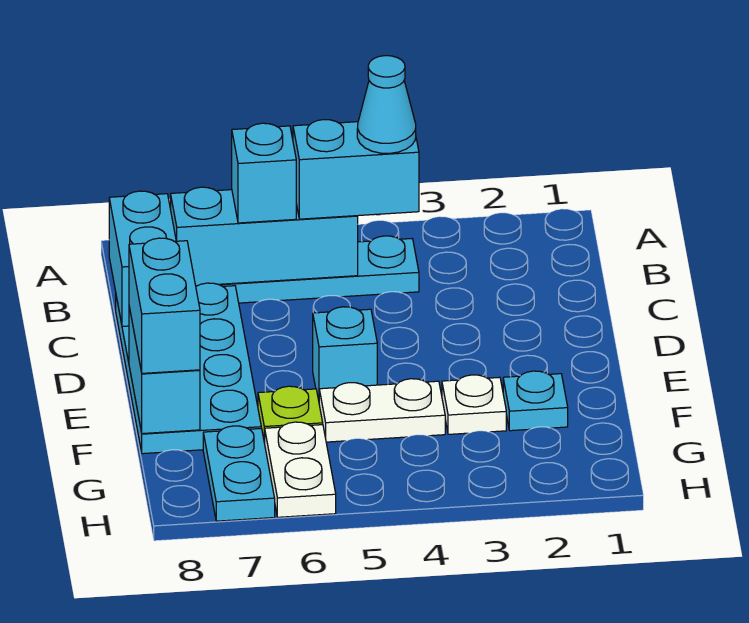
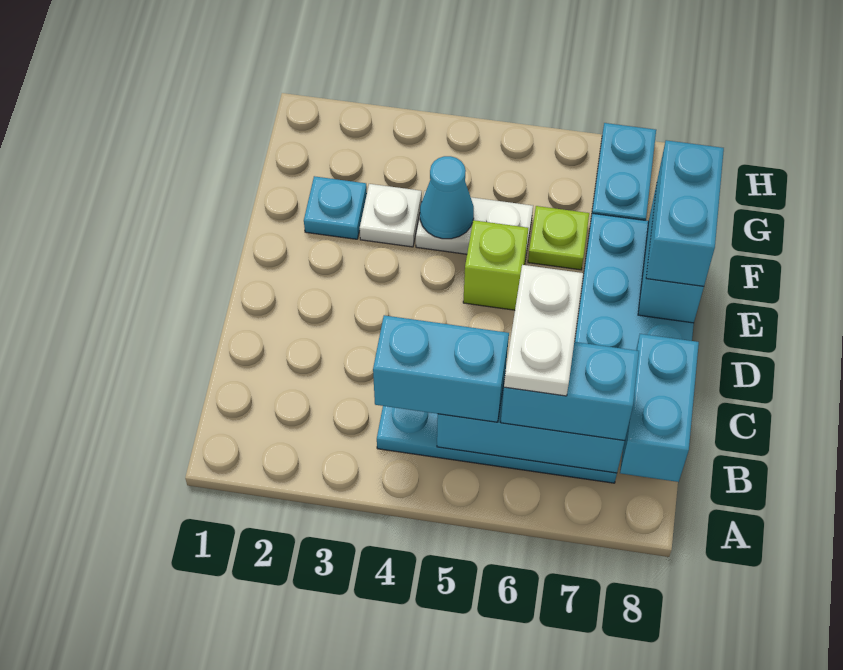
cyan cone B4 level 4 -> cyan cone F4 level 2
cyan brick B6 level 3 -> cyan brick B6:B7 level 3
cyan brick E5 level 1 -> lime brick E5 level 1
white plate G6:H6 level 1 -> white plate B6:C6 level 4

